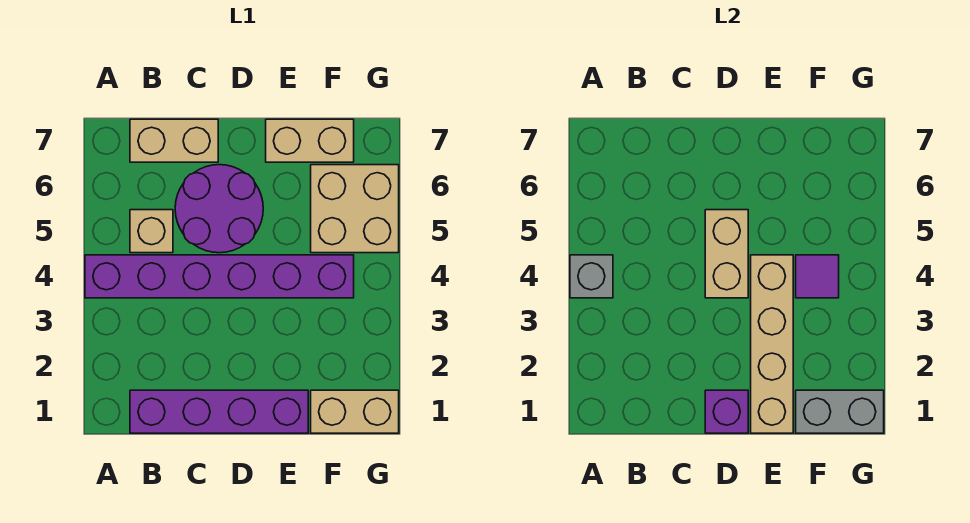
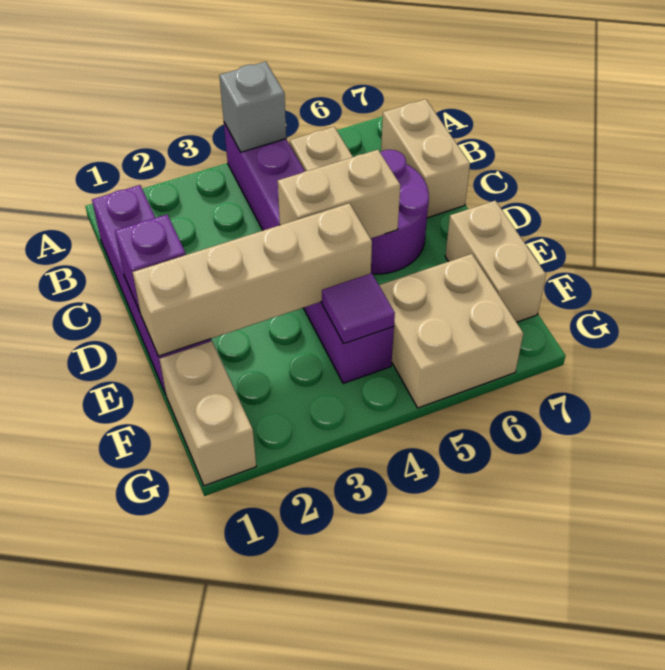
grey brick F1:G1 level 2 -> none

